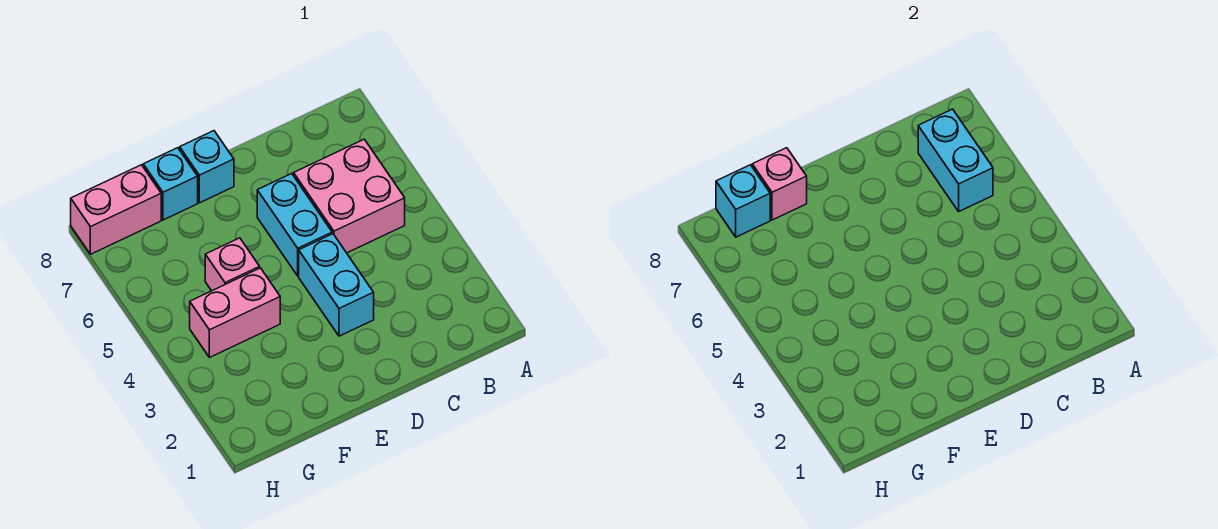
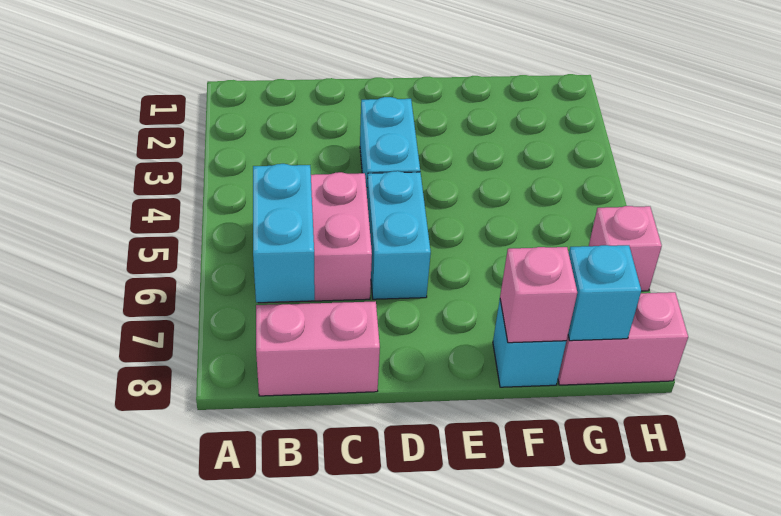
cyan brick E8 level 1 -> none
pink brick F4:G4 level 1 -> pink brick B8:C8 level 1
pink brick F5 level 1 -> pink brick H6 level 1

